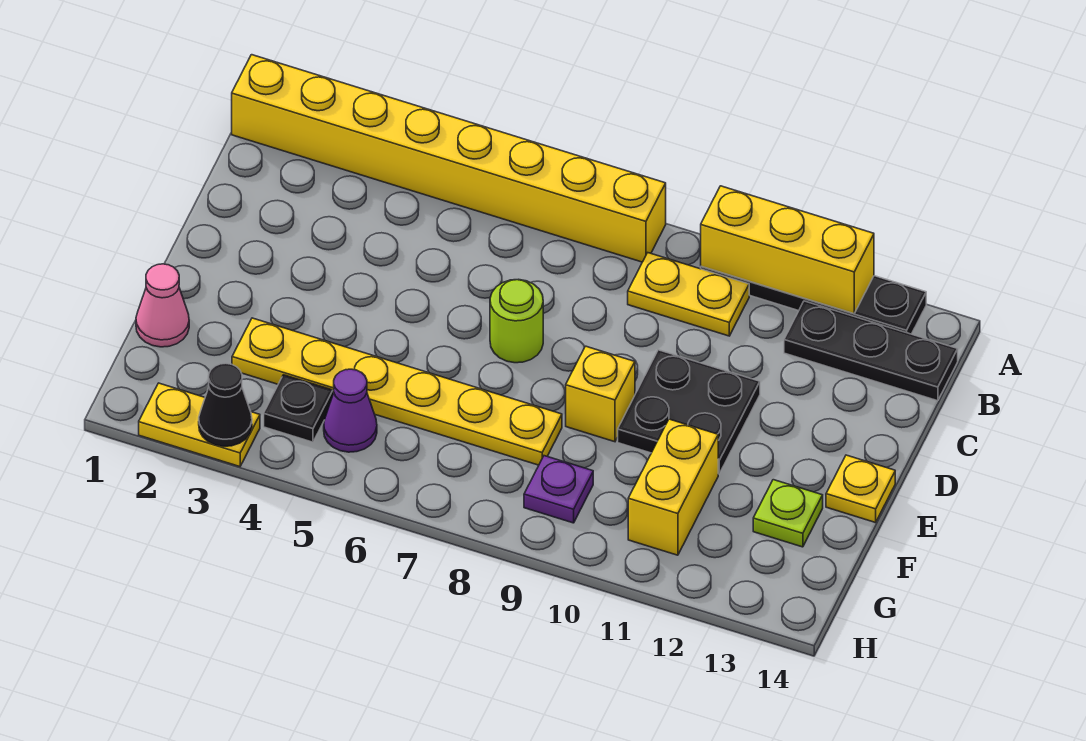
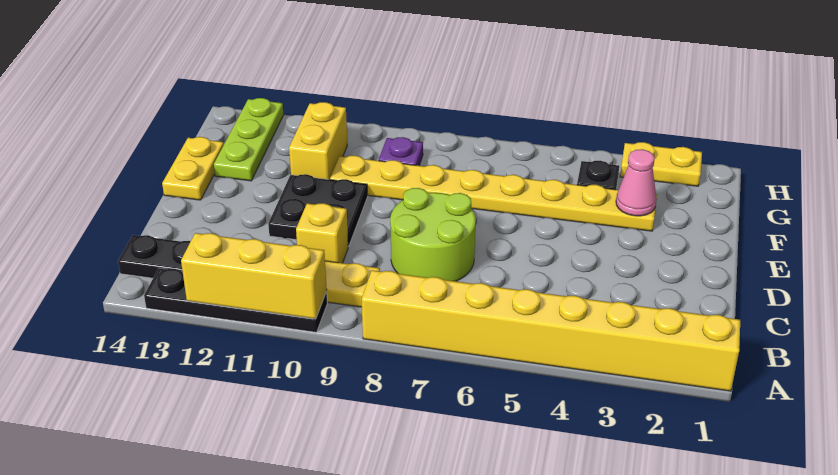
lime round brick D7 level 1 -> lime round brick C7:D8 level 1
yellow brick E9 level 1 -> yellow brick C10 level 1
yellow plate E14 level 1 -> yellow plate E14:F14 level 1
pink cone F1 level 1 -> pink cone F3 level 2
yellow plate F3:F8 level 1 -> yellow plate F3:F10 level 1
lime plate F13 level 1 -> lime plate F13:H13 level 1
purple cone G5 level 1 -> none
black cone H3 level 2 -> none

